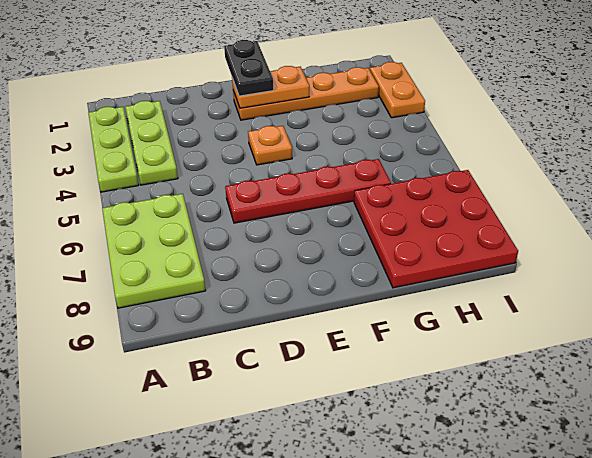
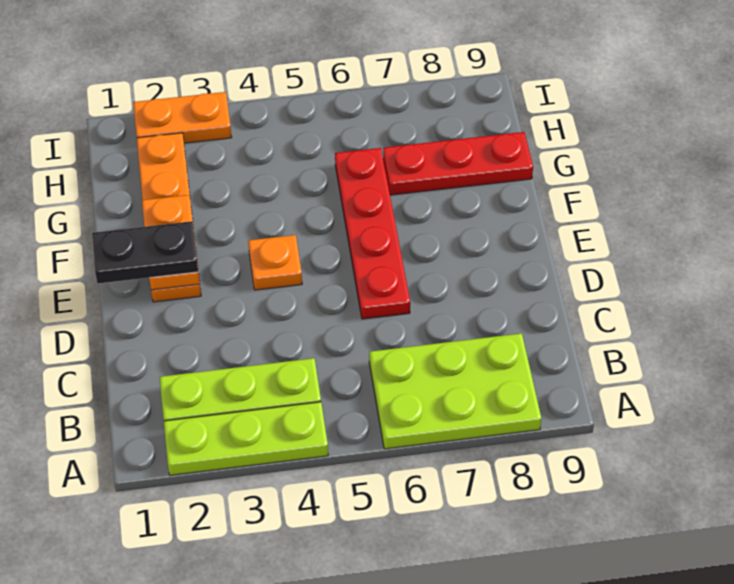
red plate G7:I9 level 1 -> red plate G7:G9 level 1

